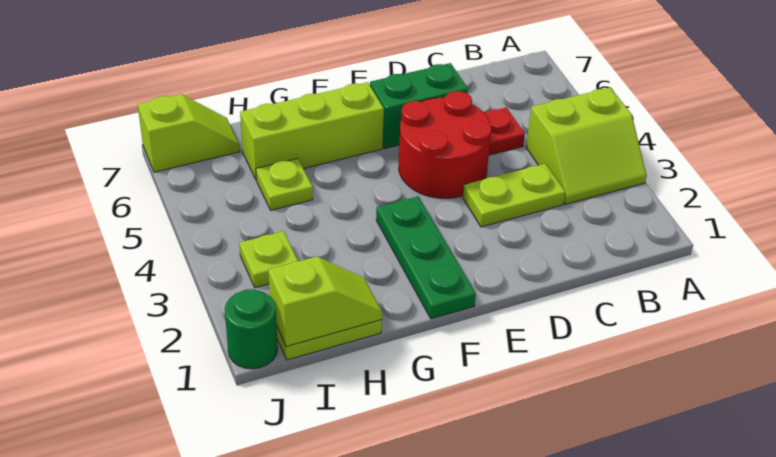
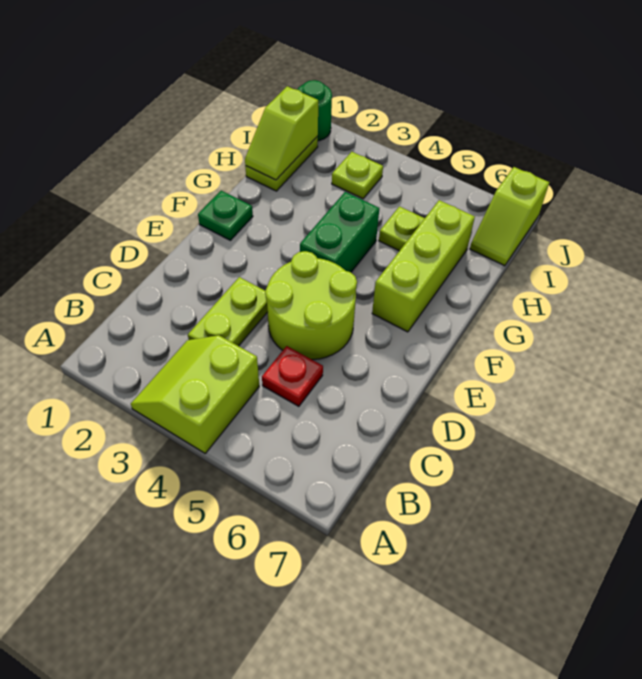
red round brick D4:E5 level 1 -> lime round brick D4:E5 level 1
green brick D6:E6 level 1 -> green brick F4:G4 level 1
green plate F1:F3 level 1 -> green plate F1 level 1

